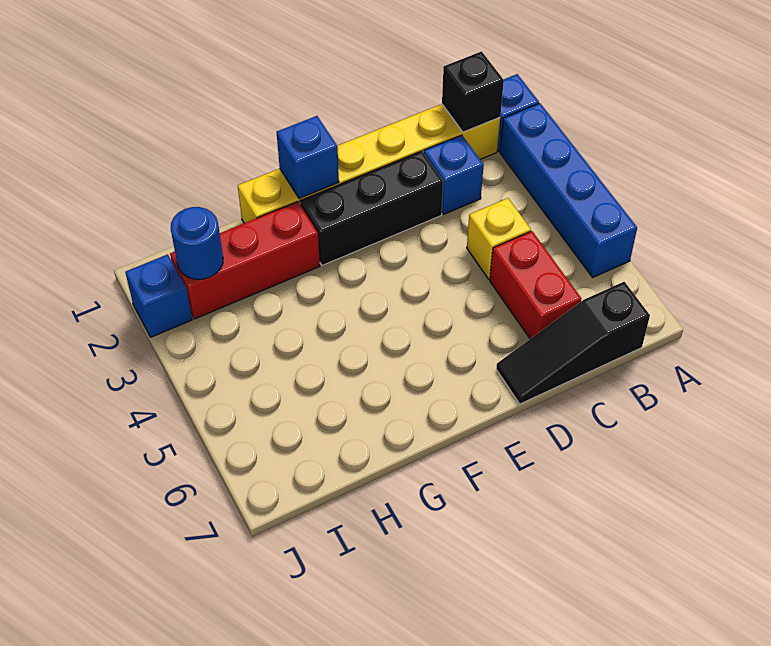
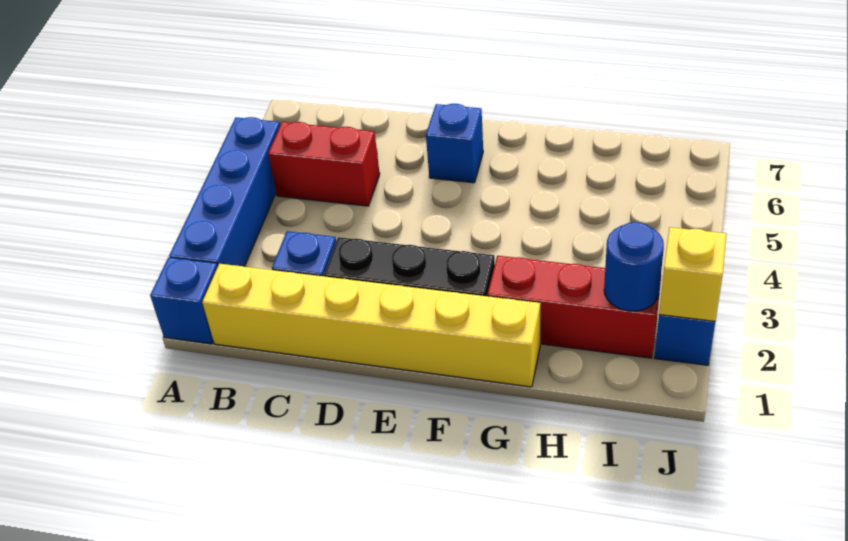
black brick B1 level 2 -> none
black slope B7:D7 level 1 top B -> none
yellow brick C4 level 1 -> yellow brick J2 level 2
red brick C5:C6 level 1 -> red brick B5:C5 level 1
blue brick F1 level 2 -> blue brick E6 level 1

